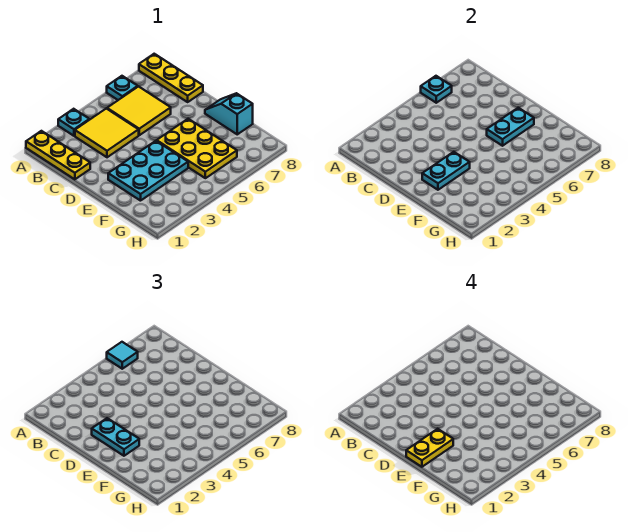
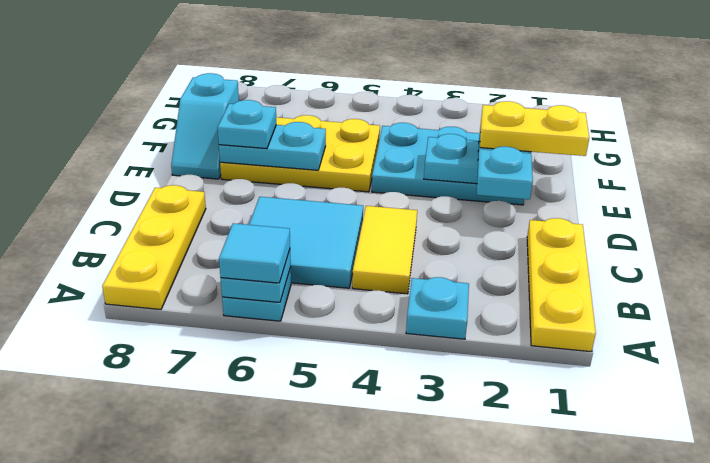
yellow tile B3:C4 level 1 -> yellow tile B4:C4 level 1
yellow tile B5:C6 level 1 -> cyan tile B5:C6 level 1
yellow plate E5:G6 level 1 -> yellow plate E5:F7 level 1
none -> cyan plate E7 level 3

